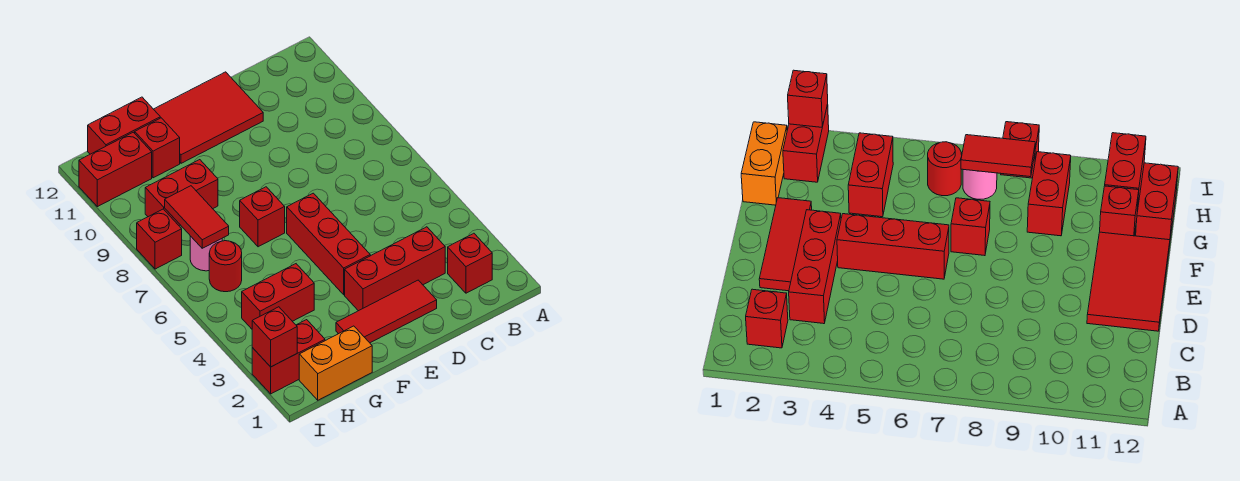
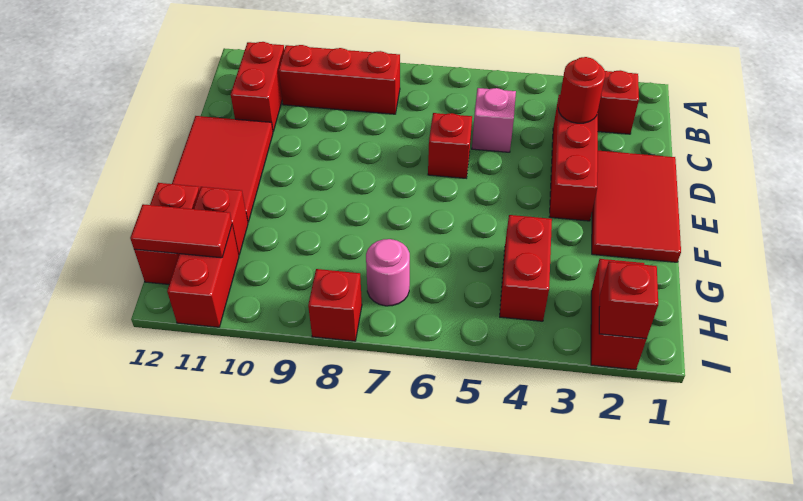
none -> pink brick C5 level 1
red tile D2:F2 level 1 -> red tile D1:F2 level 1
red brick E4:E6 level 1 -> red brick B8:B10 level 1
red brick F7 level 1 -> red brick D6 level 1
orange brick G1:H1 level 1 -> none
red brick G9:H9 level 1 -> red brick B11:C11 level 1
red round brick H6 level 1 -> red round brick C3 level 2
red tile H7:H8 level 2 -> red tile H11:H12 level 2

